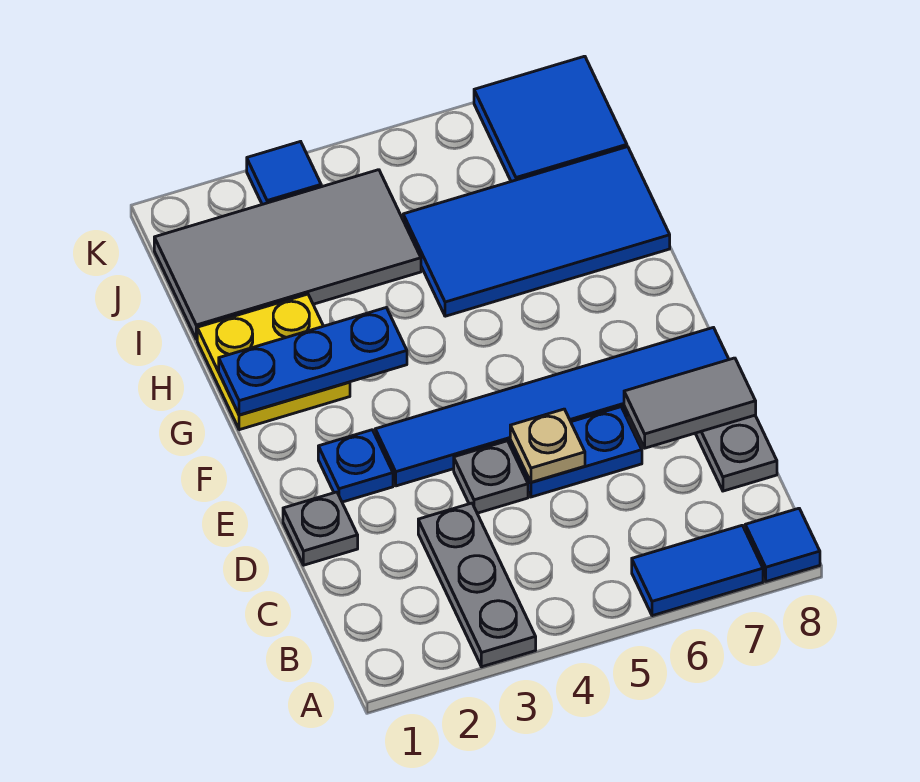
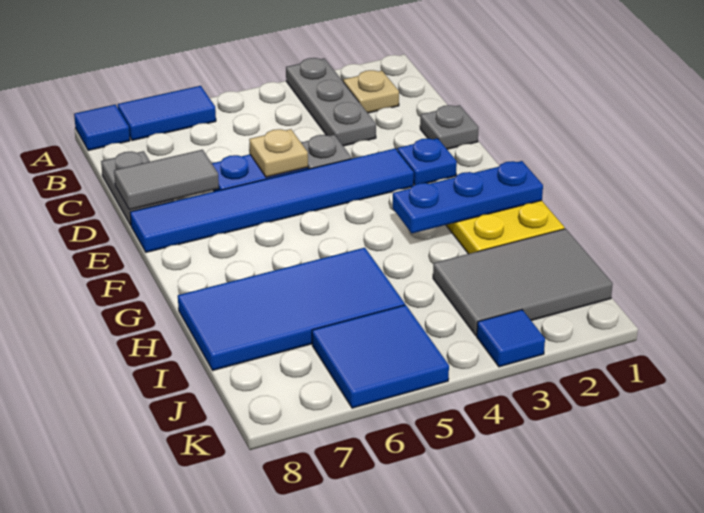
none -> tan plate B2 level 1
grey tile I1:J4 level 1 -> grey tile I1:J3 level 1
blue tile J7:K8 level 1 -> blue tile J5:K6 level 1

